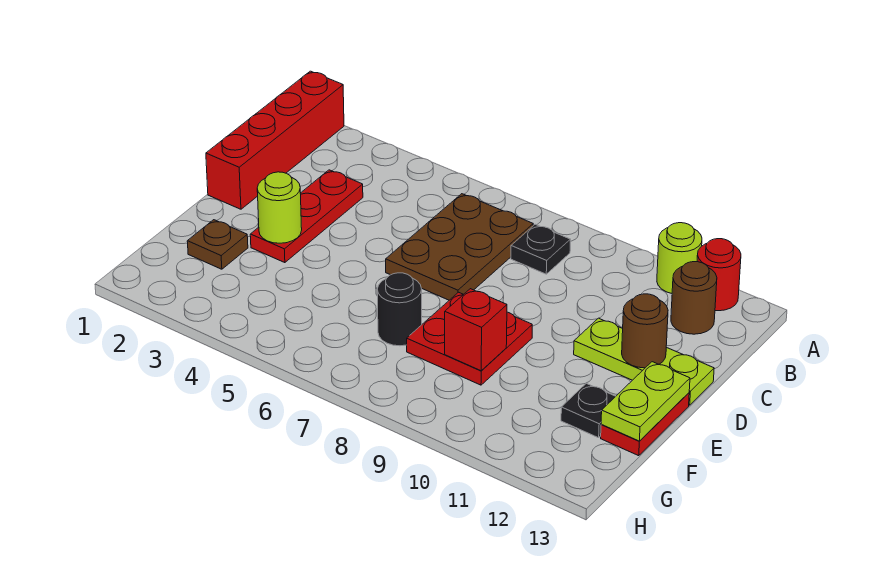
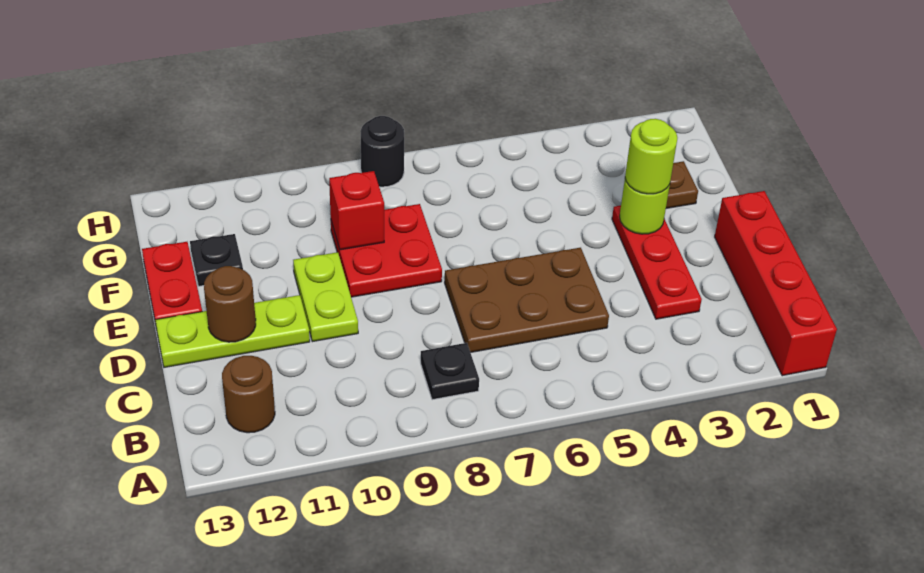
lime round brick A11 level 1 -> lime round brick E3 level 3
red round brick A12 level 1 -> none
brown plate B6:D7 level 1 -> brown plate C5:D7 level 1
lime plate E13:F13 level 2 -> lime plate D10:E10 level 1
black round brick F7 level 1 -> black round brick H8 level 1

